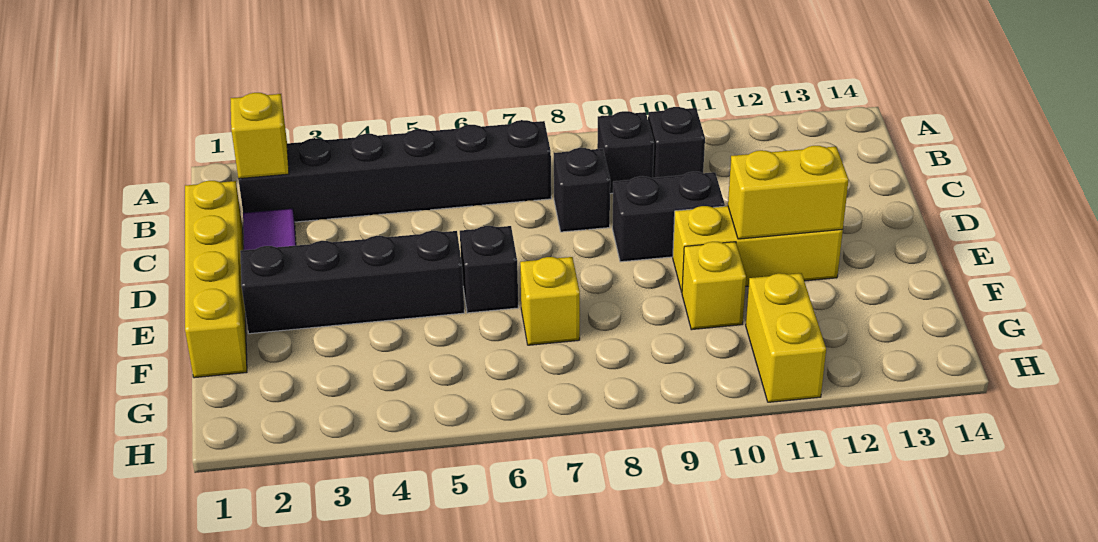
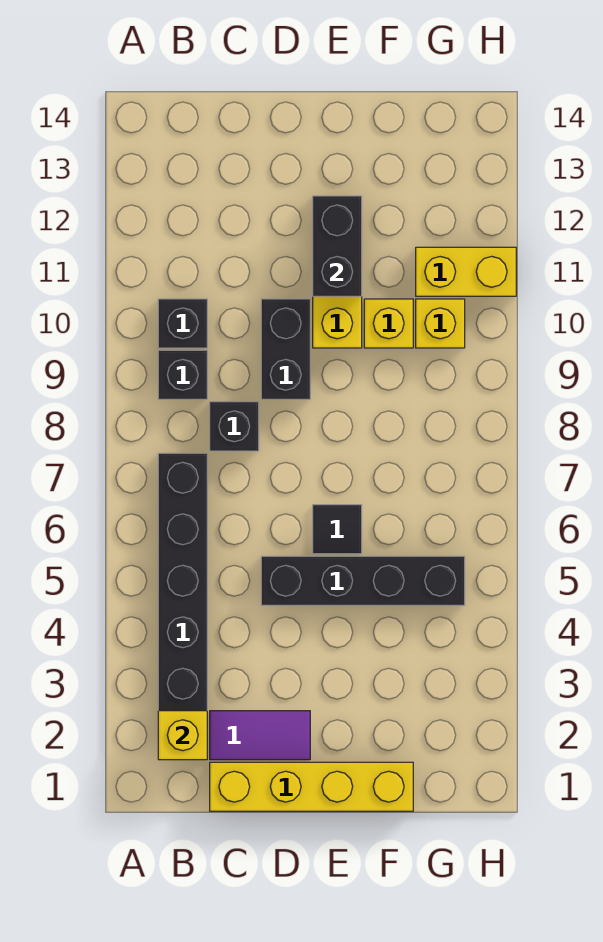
black brick E2:E5 level 1 -> black brick D5:G5 level 1
black brick E6 level 1 -> black tile E6 level 1
yellow brick E11:E12 level 2 -> black brick E11:E12 level 2
yellow brick F7 level 1 -> yellow brick G10 level 1

